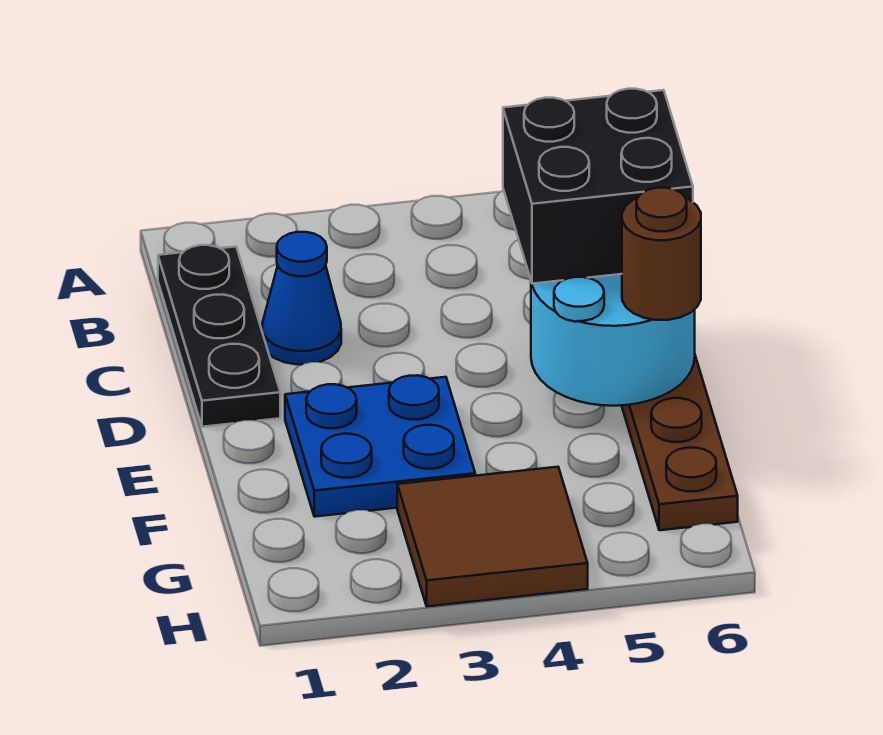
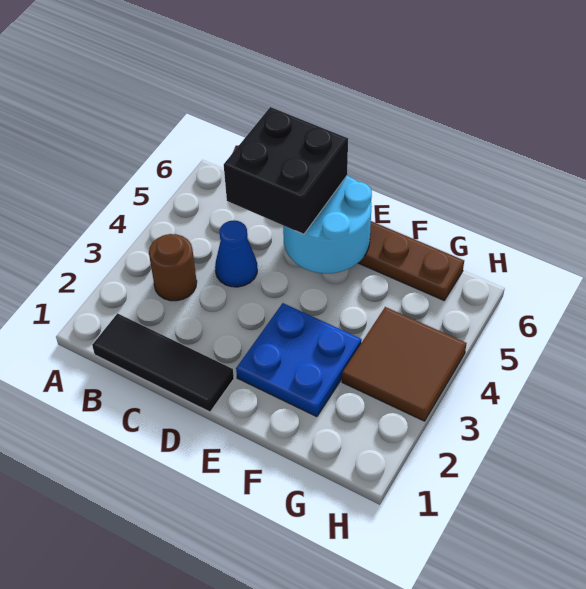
black plate B1:D1 level 1 -> black tile B1:D1 level 1
blue cone C2 level 1 -> blue cone C4 level 1
brown round brick E6 level 3 -> brown round brick B3 level 1

